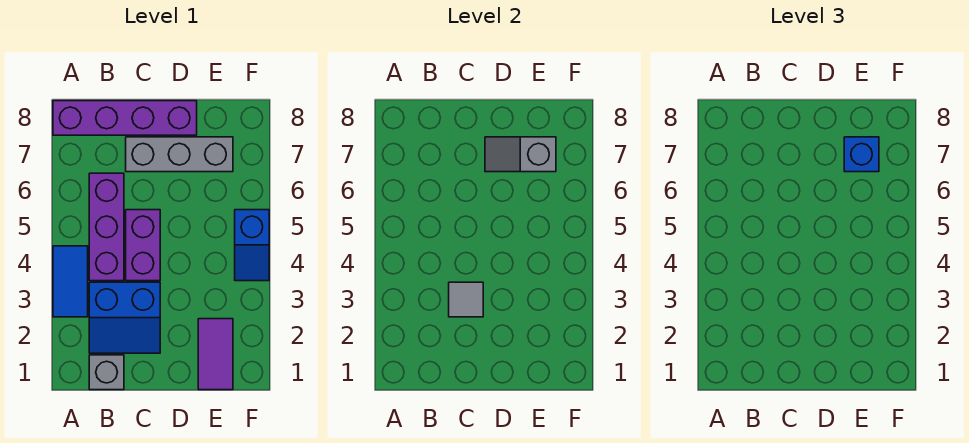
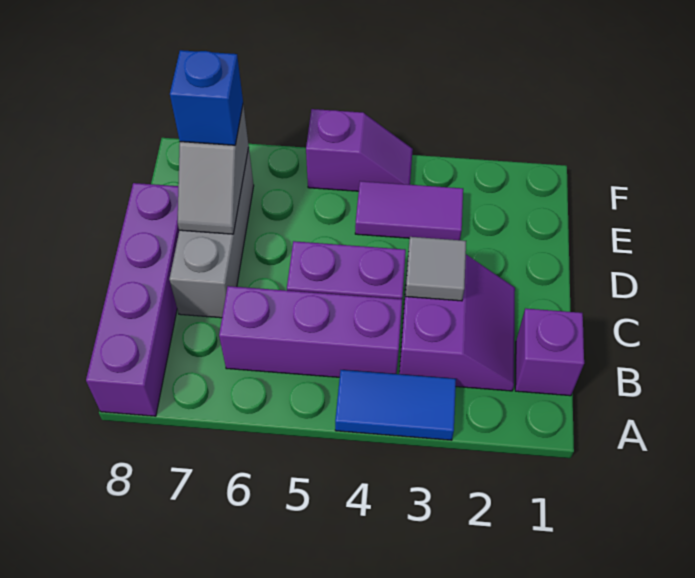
grey brick B1 level 1 -> purple brick B1 level 1
blue slope B2:C3 level 1 top 3 -> purple slope B2:C3 level 1 top 3
purple tile E1:E2 level 1 -> purple tile E3:E4 level 1
blue slope F4:F5 level 1 top 5 -> purple slope F4:F5 level 1 top 5

